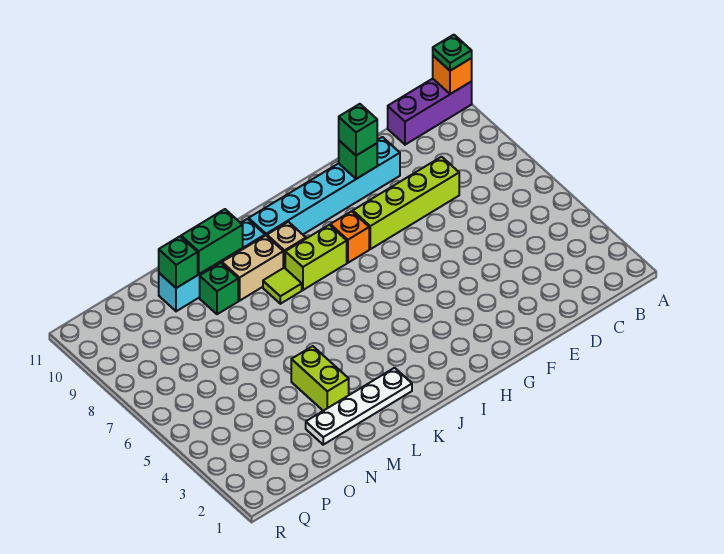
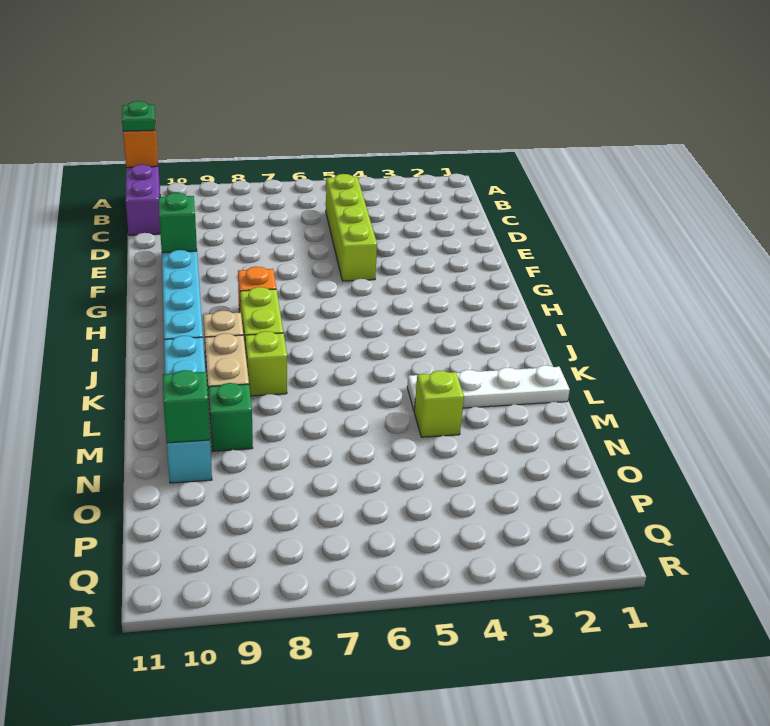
lime brick D8:G8 level 1 -> lime brick C5:F5 level 1
green brick F10 level 3 -> none
white plate K2:N2 level 1 -> white plate L1:L4 level 1
lime tile K8 level 1 -> lime brick K8 level 1
green brick L10:M10 level 2 -> none
lime brick M3:M4 level 1 -> lime brick M4 level 1

